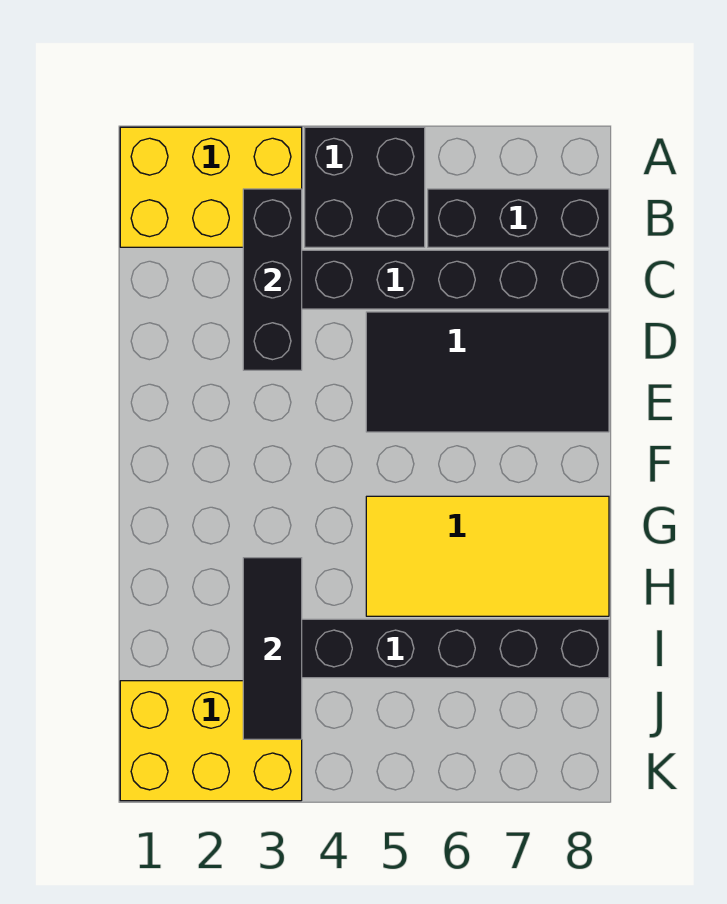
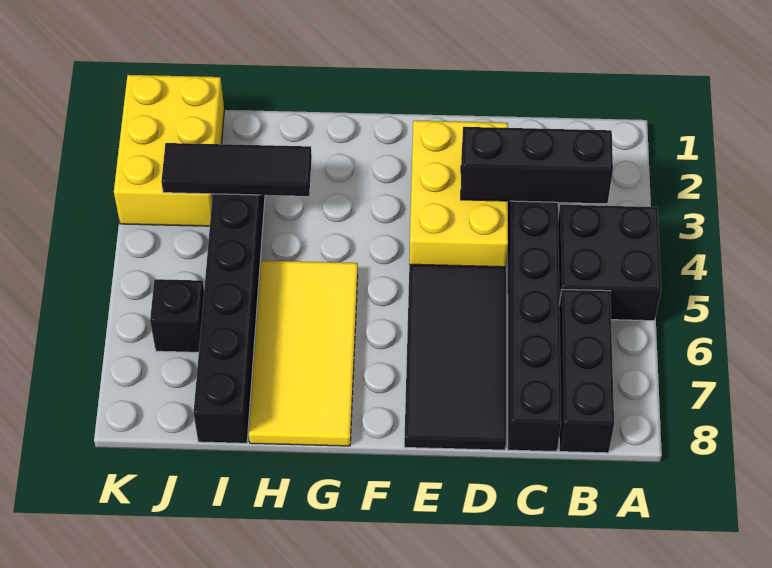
yellow brick A1:B3 level 1 -> yellow brick D2:E4 level 1
none -> black brick J6 level 1

